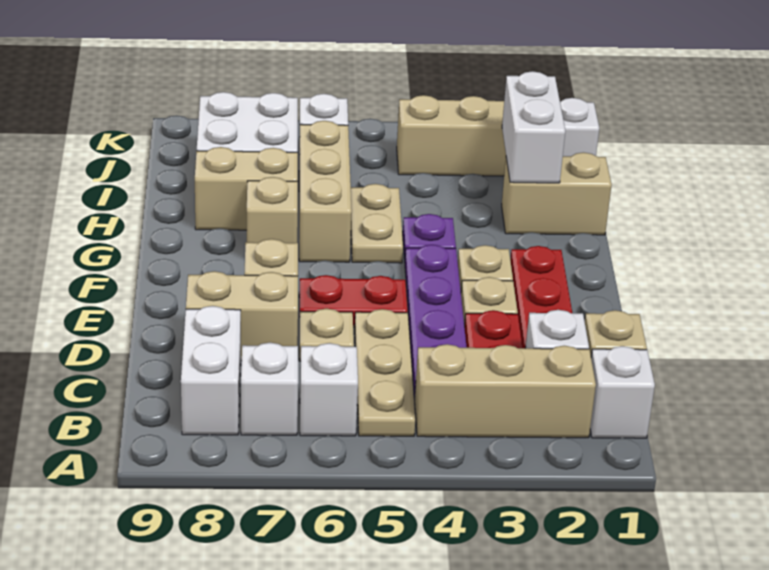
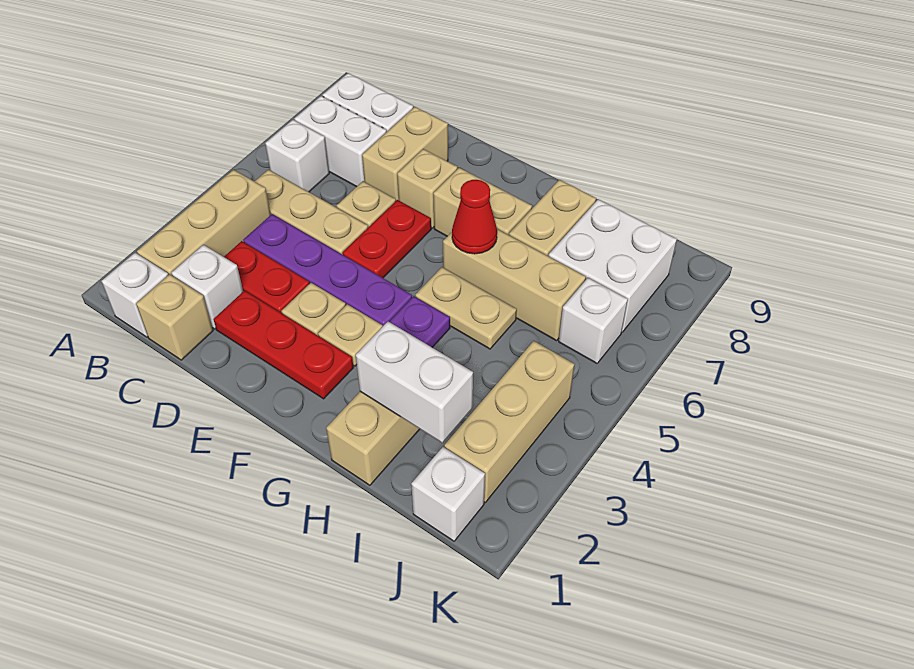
white brick B7 level 1 -> white brick B7:C7 level 1
none -> red cone G6 level 2
tan brick G7 level 1 -> tan brick F7:G7 level 1

